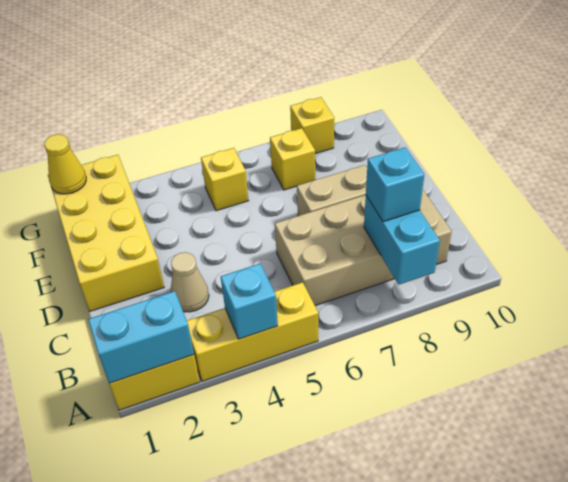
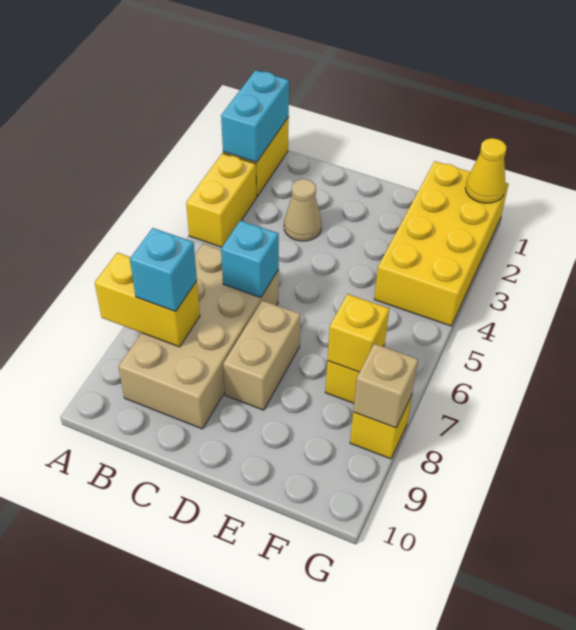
yellow brick A3:A5 level 1 -> yellow brick A3:A4 level 1
cyan brick A4 level 2 -> cyan brick C6 level 2
cyan brick A8:B8 level 2 -> yellow brick A8:B8 level 2
yellow brick D1:G2 level 1 -> yellow brick F1:G4 level 1
yellow brick F5 level 1 -> yellow brick F7 level 2
none -> tan brick G8 level 2

